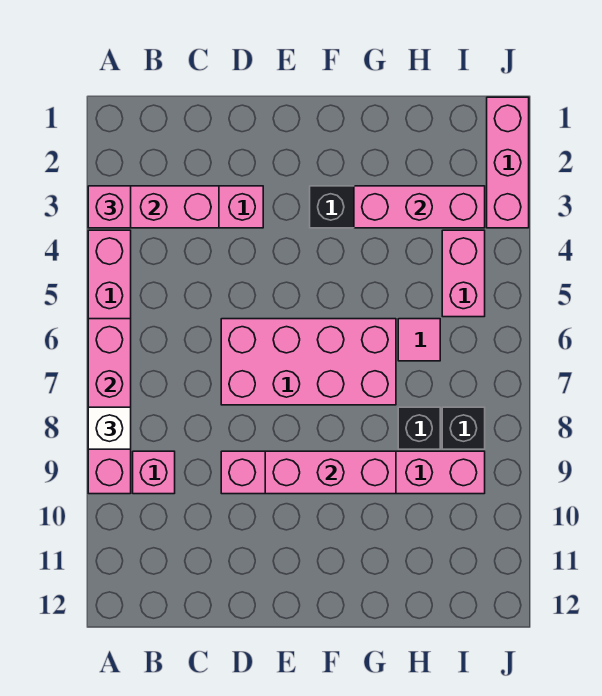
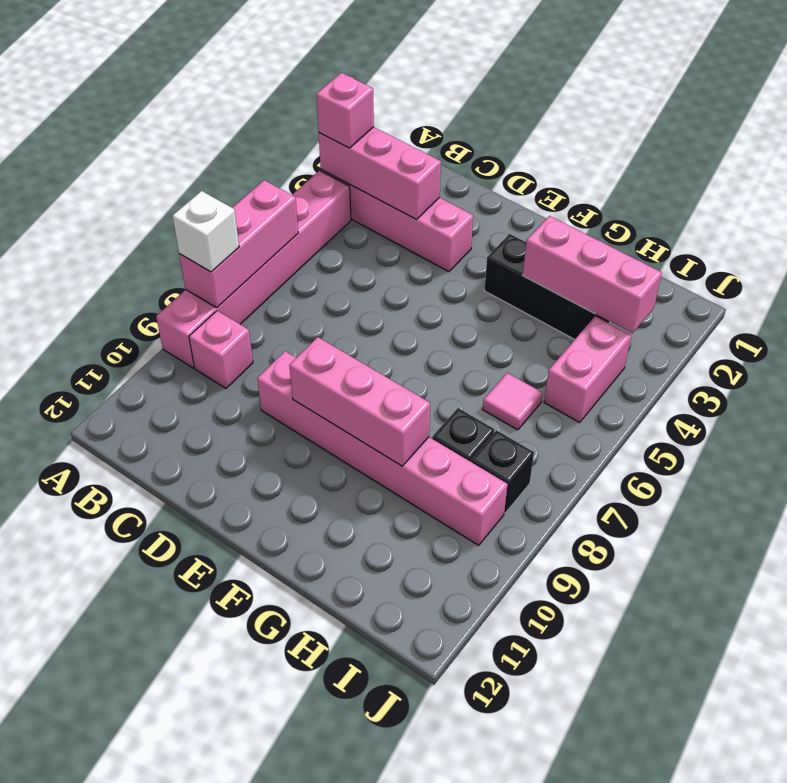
pink brick D6:G7 level 1 -> none
pink brick J1:J3 level 1 -> none

